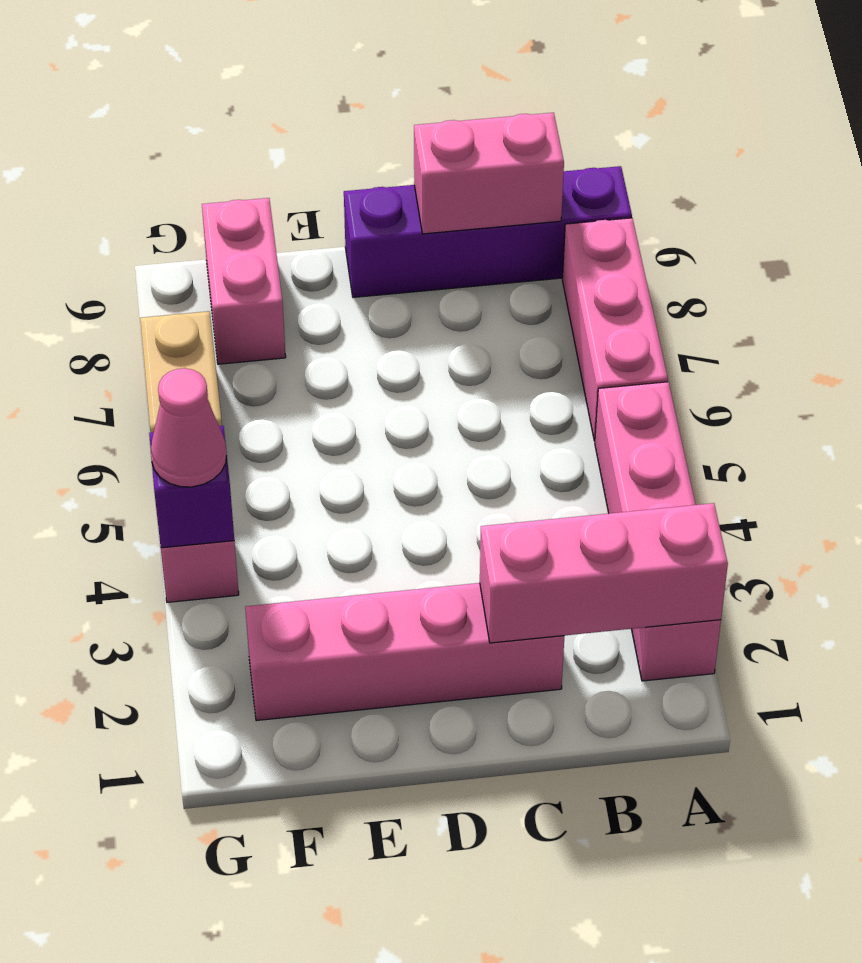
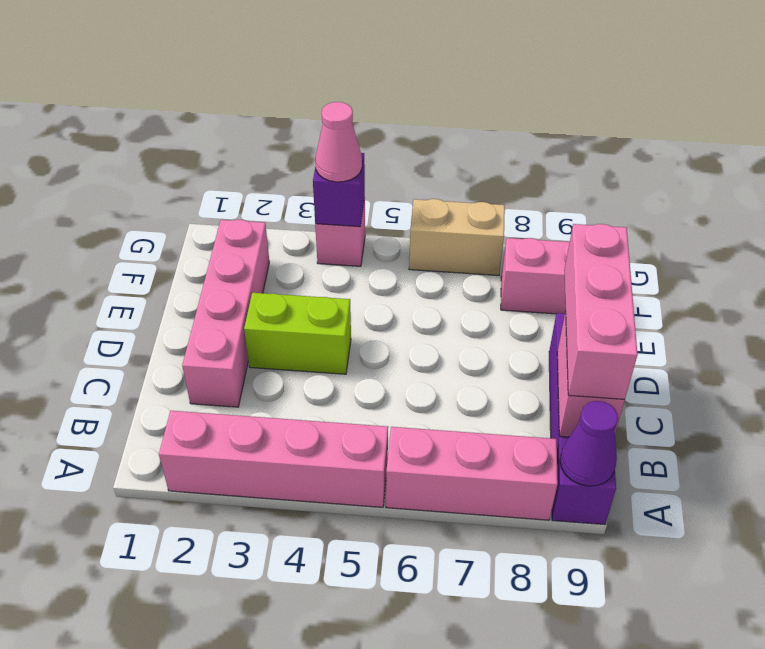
pink brick A2:C2 level 2 -> pink brick B9:D9 level 3
none -> purple cone A9 level 2
none -> lime brick D3:D4 level 1

